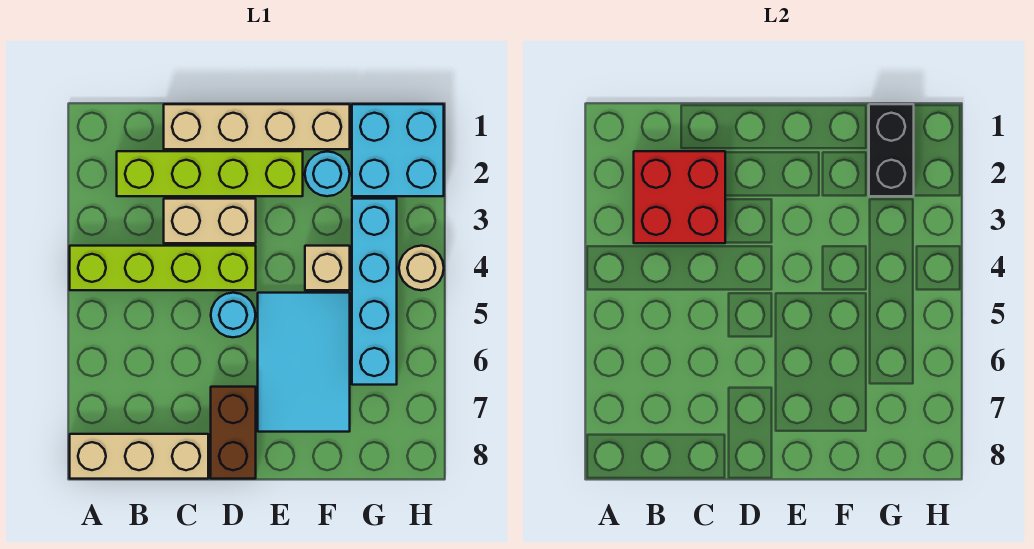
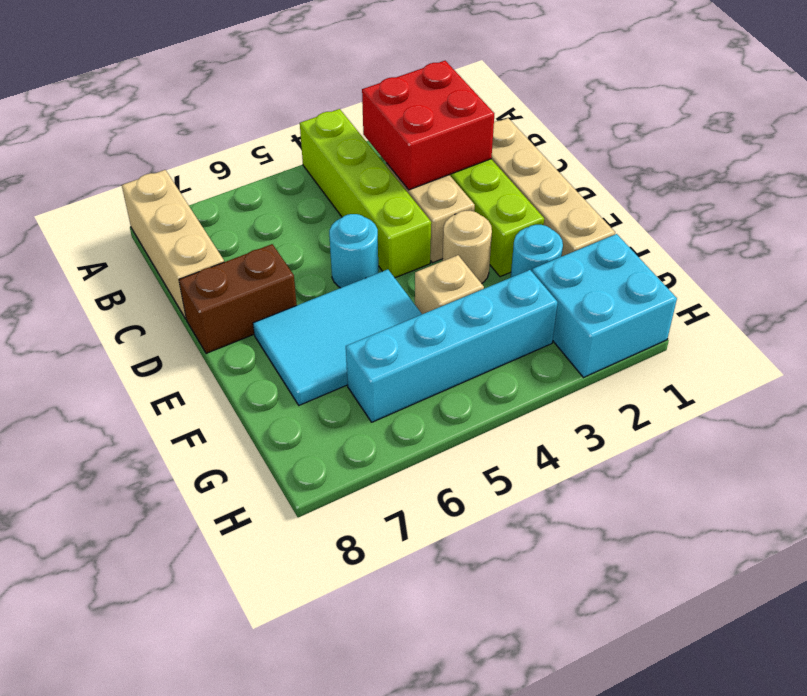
black brick G1:G2 level 2 -> none
tan round brick H4 level 1 -> tan round brick E3 level 1

